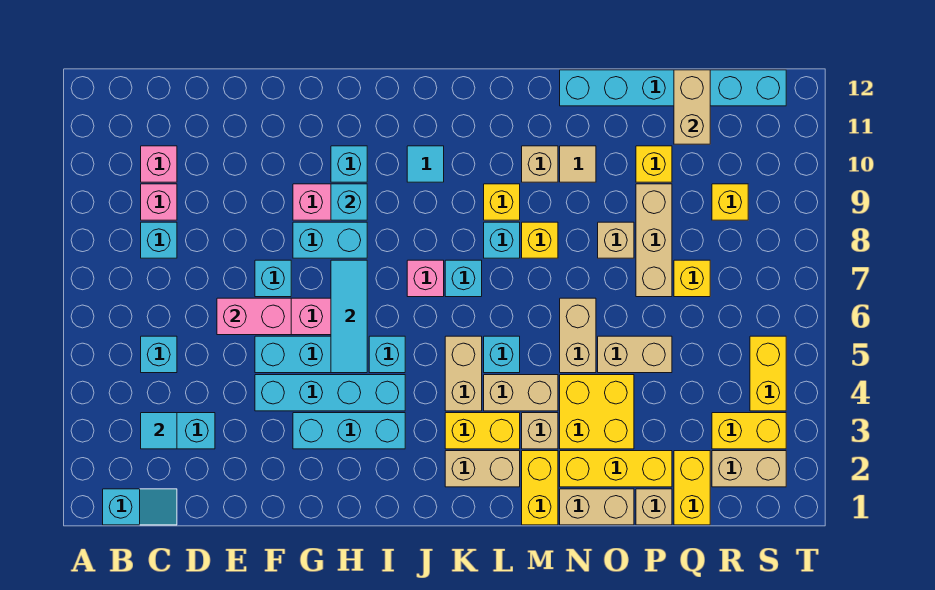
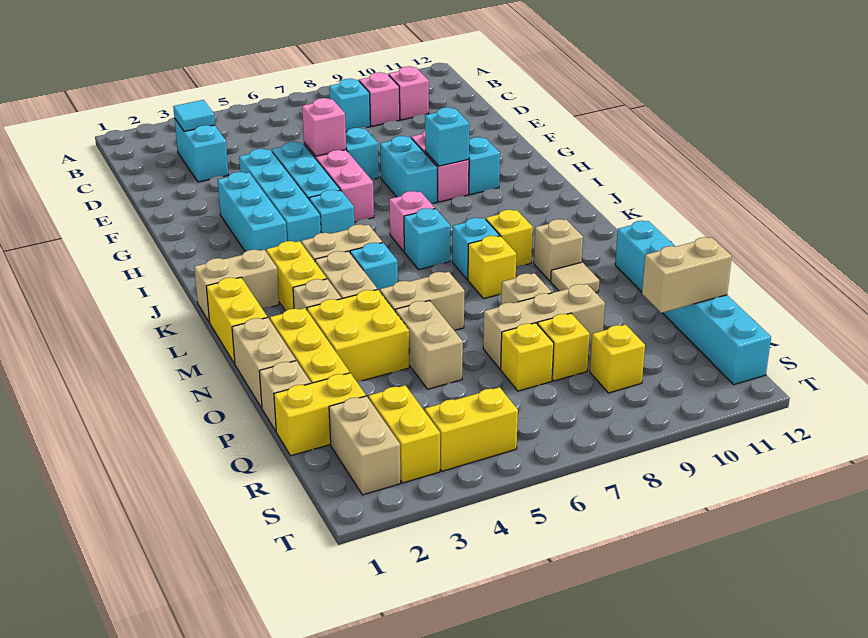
cyan slope B1:C1 level 1 top B -> none
cyan brick C5 level 1 -> none
pink brick E6:F6 level 2 -> pink brick F6 level 2
cyan tile H5:H7 level 2 -> none
cyan tile J10 level 1 -> none
tan brick K2:L2 level 1 -> tan brick K1:K2 level 1
yellow brick M1:M2 level 1 -> yellow brick L1:M1 level 1
yellow brick P10 level 1 -> yellow brick Q8 level 1

